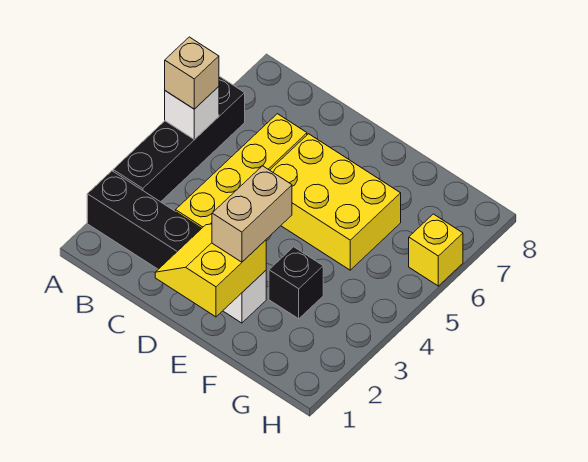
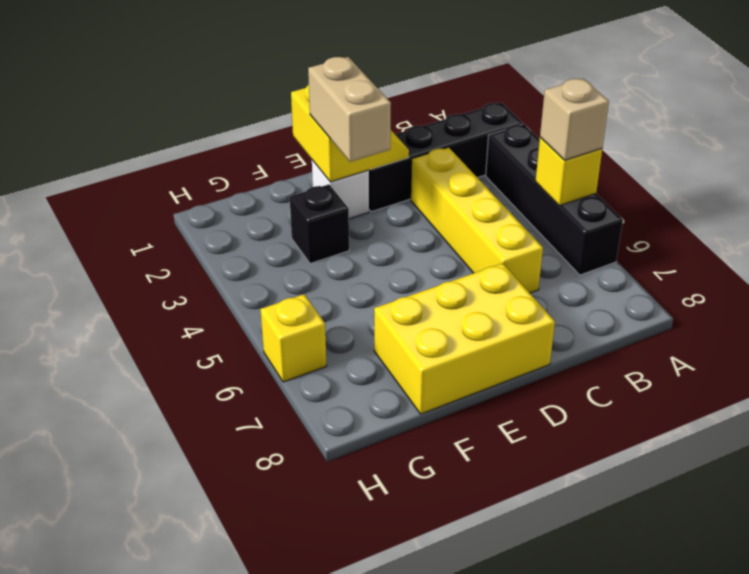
white brick A5 level 2 -> yellow brick A5 level 2
yellow brick D5:F6 level 1 -> yellow brick D7:F8 level 1

